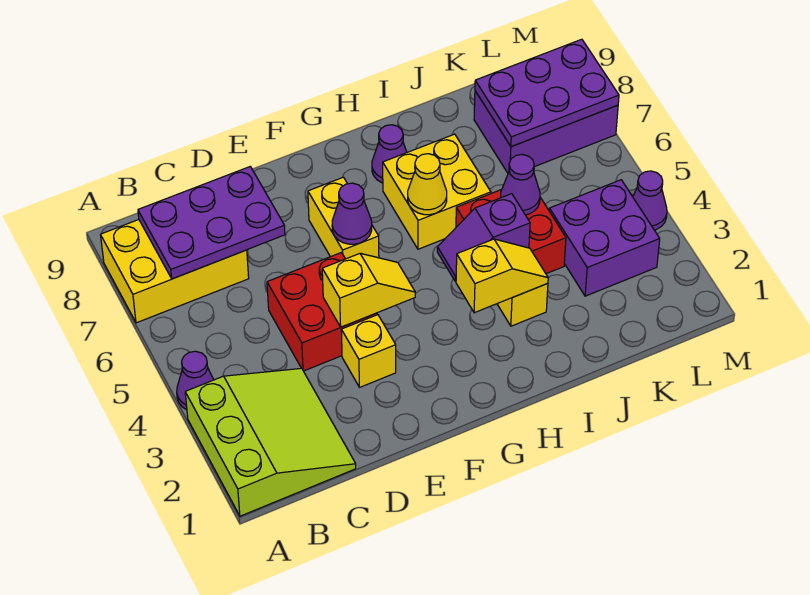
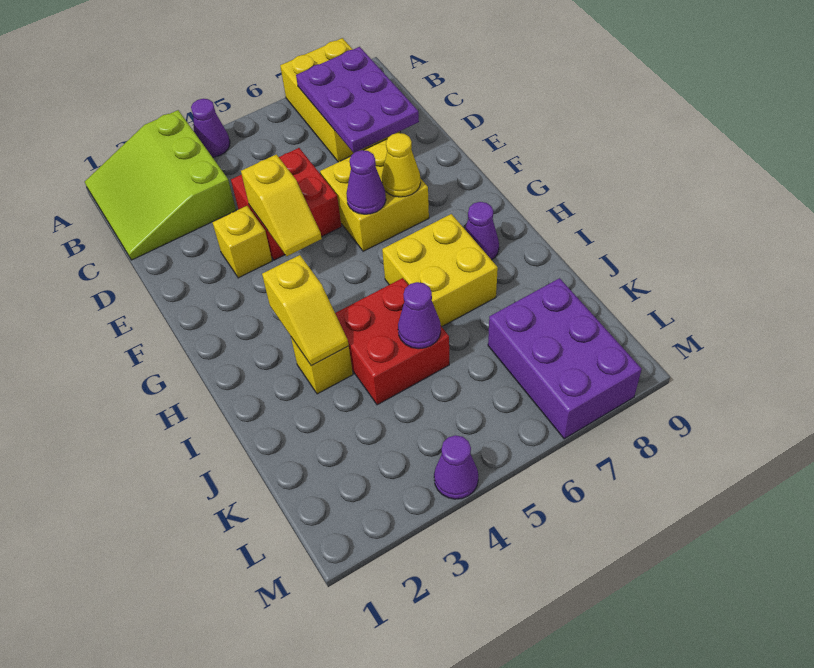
lime slope A1:C3 level 1 top A -> lime slope A1:C3 level 1 top 3
yellow brick F6:F7 level 1 -> yellow brick E6:F7 level 1
purple slope H4:I4 level 2 top I -> none
yellow cone H6 level 2 -> yellow cone F7 level 2
purple brick K3:L4 level 1 -> none
purple plate K7:M8 level 2 -> none

